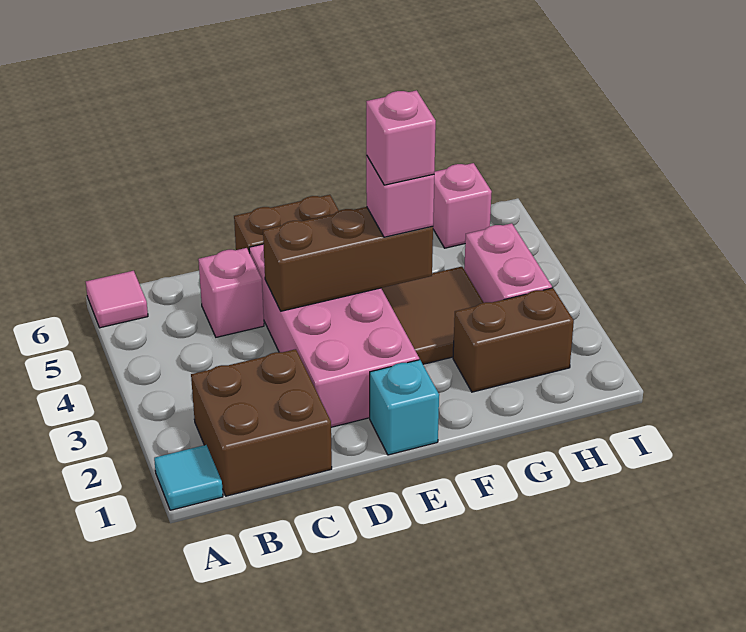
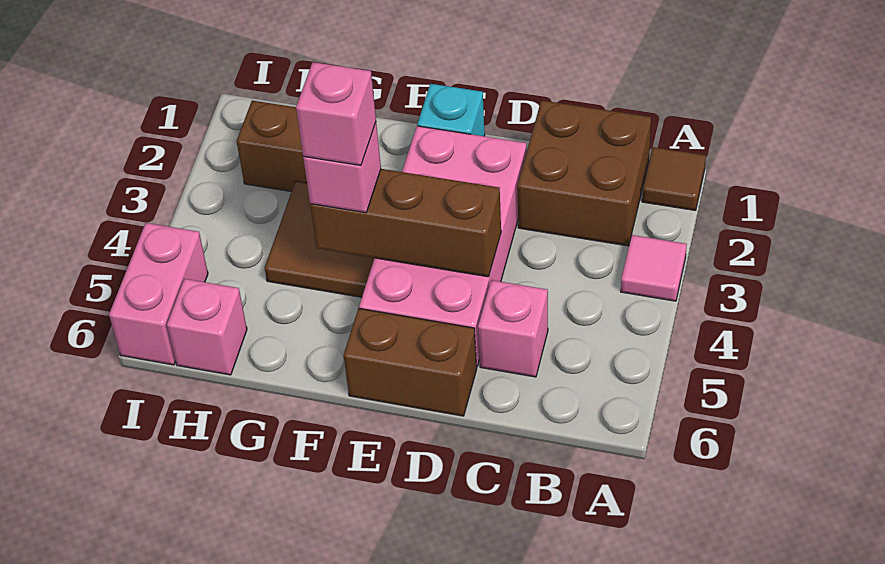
cyan tile A1 level 1 -> brown tile A1 level 1
pink tile A6 level 1 -> pink tile A3 level 1
pink brick H3:H4 level 1 -> pink brick I5:I6 level 1

